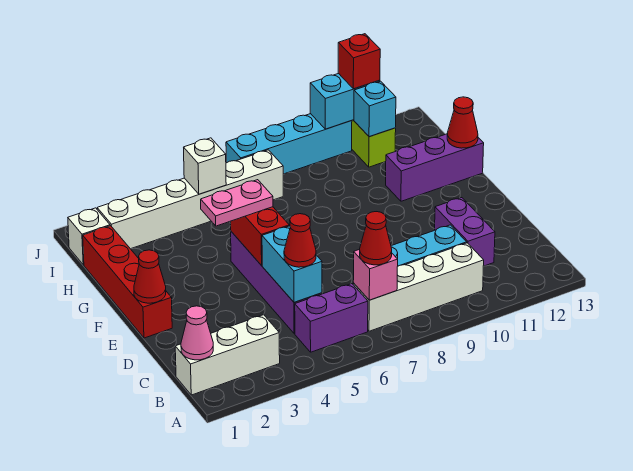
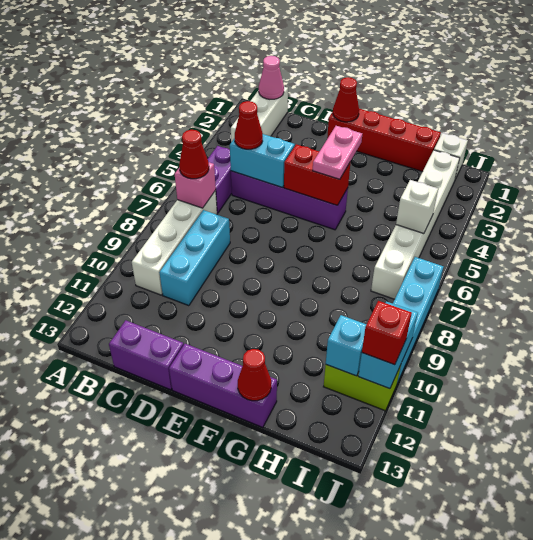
purple brick C11:D11 level 1 -> purple brick C13:D13 level 1
purple brick G11:G13 level 1 -> purple brick E13:G13 level 1

